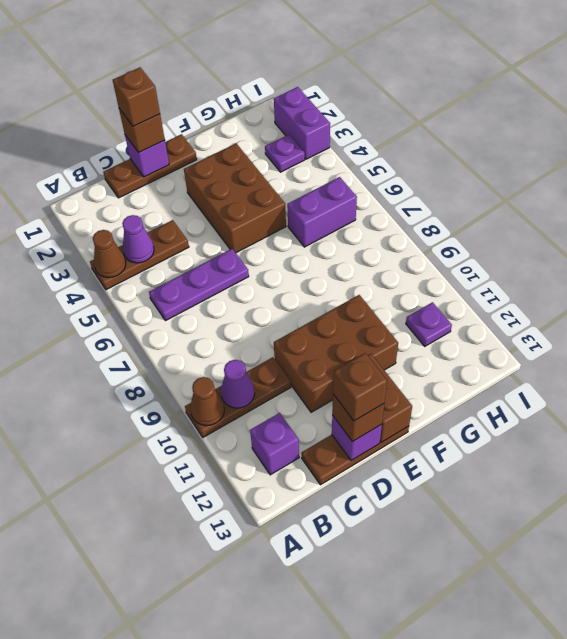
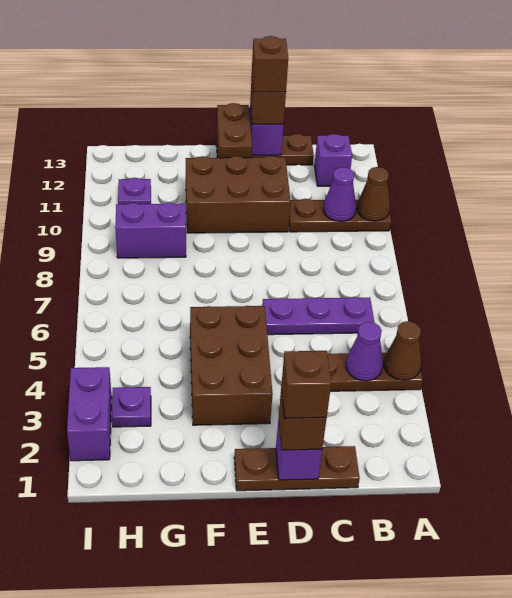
purple brick G6:H6 level 1 -> purple brick G9:H9 level 1

